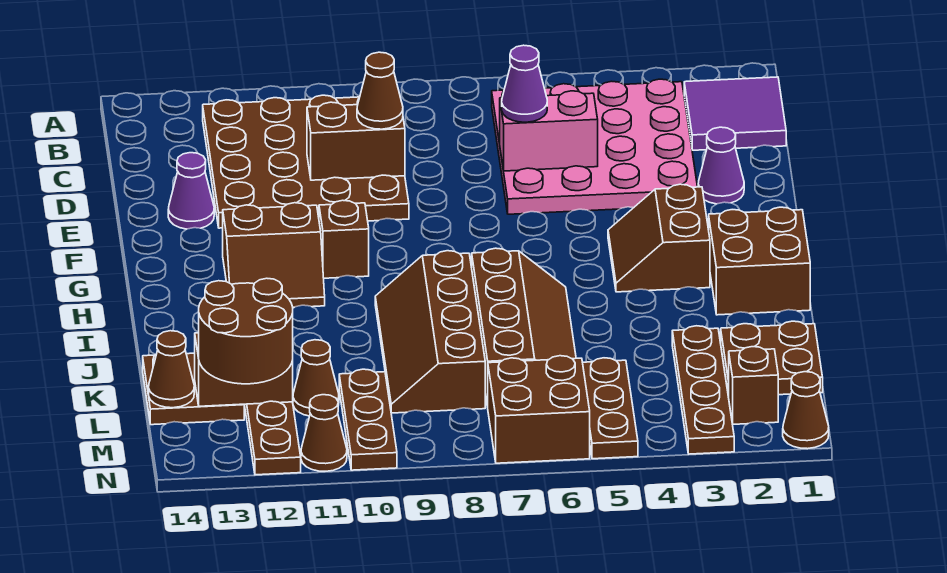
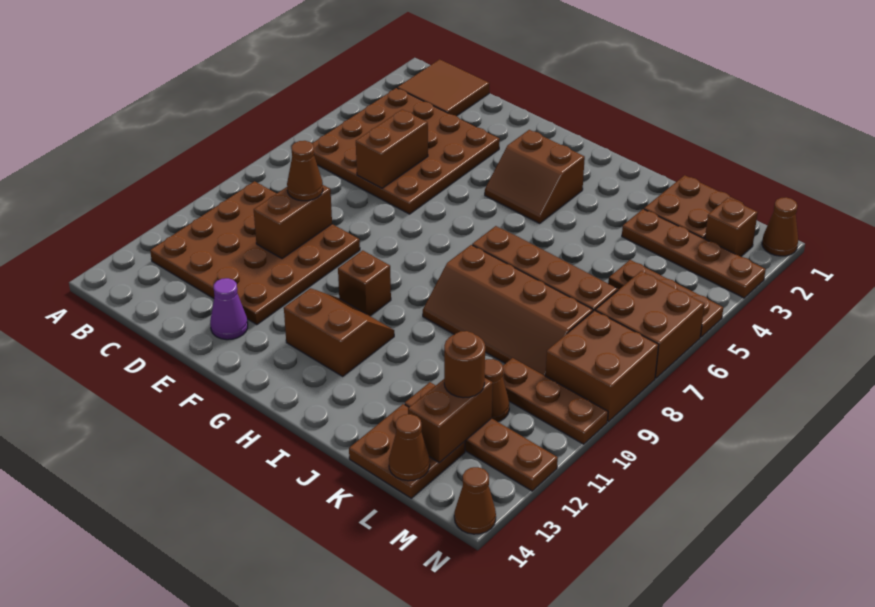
purple tile B1:C2 level 1 -> brown tile B1:C2 level 1
pink plate B3:E6 level 1 -> brown plate B3:E6 level 1
pink brick D5:D6 level 2 -> brown brick D5:D6 level 2
purple cone D6 level 3 -> none
purple cone E2 level 1 -> none
brown slope G11:H12 level 1 top G -> brown slope G11:H12 level 1 top 12
brown brick H1:I2 level 1 -> brown brick M8:N9 level 1
brown round brick L12:M13 level 3 -> brown round brick L12 level 3
brown cone N11 level 1 -> brown cone N14 level 1

